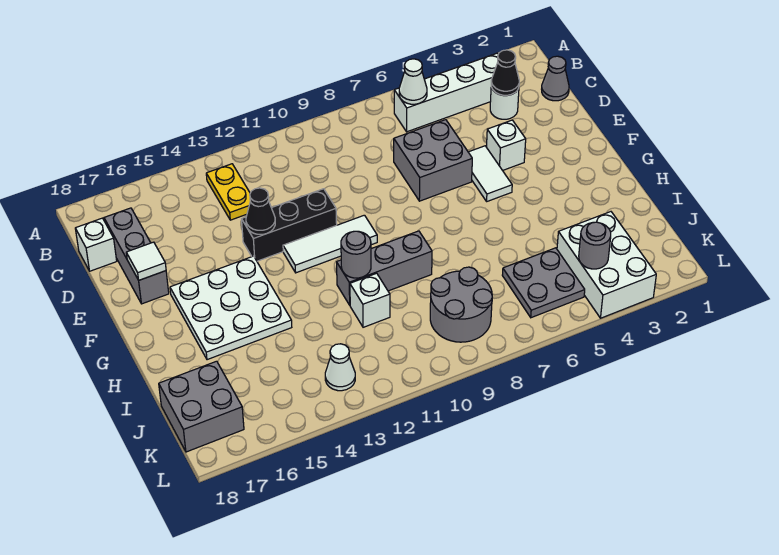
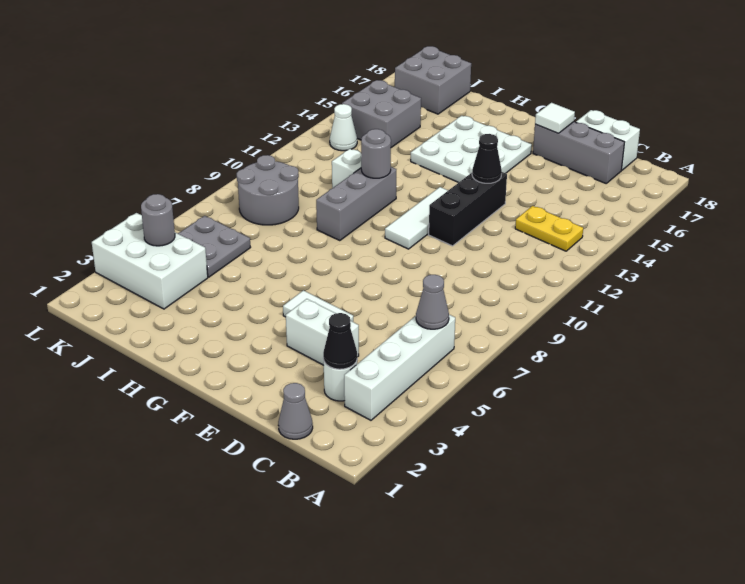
white cone B6 level 2 -> grey cone B6 level 2
white brick C18 level 1 -> white brick C18:D18 level 1
grey brick D6:E7 level 1 -> grey brick J14:K15 level 1
white brick E4 level 1 -> white brick D4:E4 level 1

